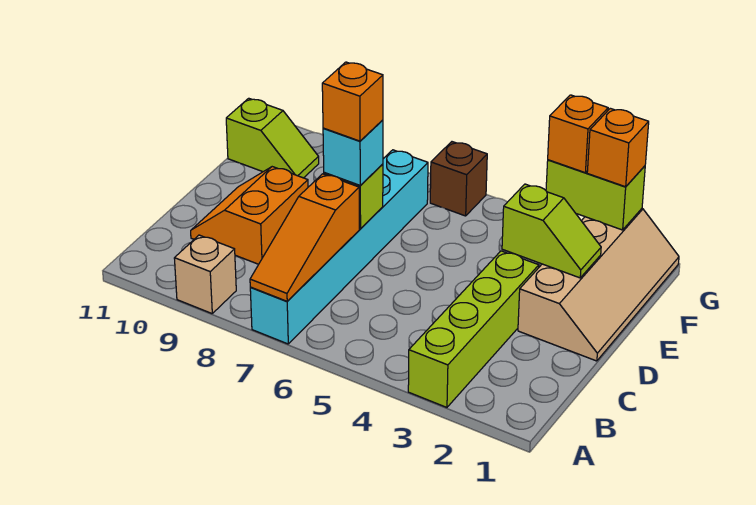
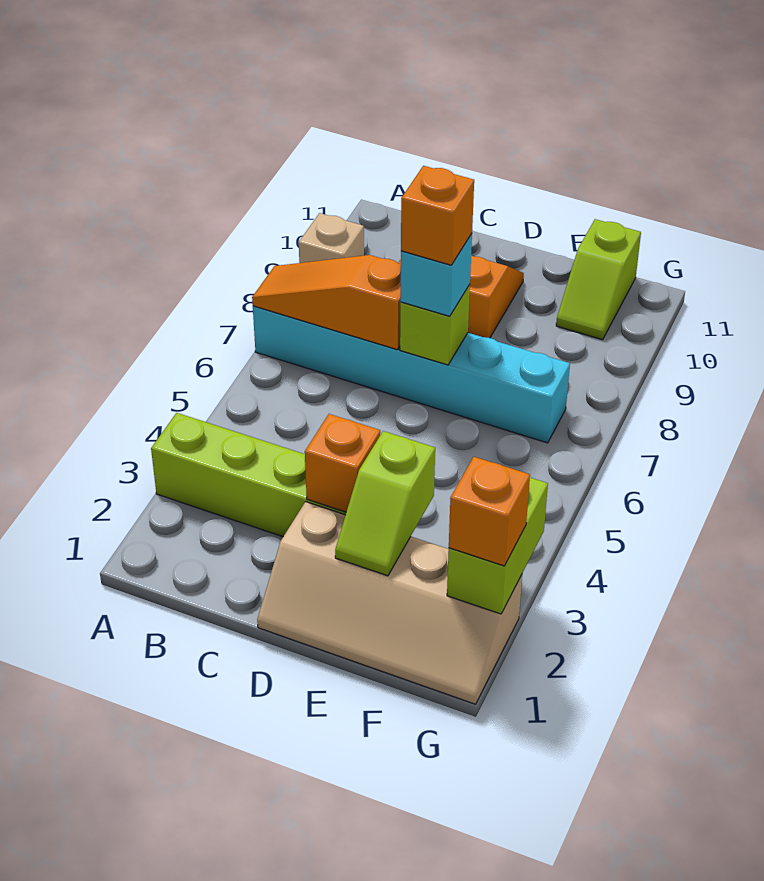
orange brick G3 level 3 -> orange brick D3 level 2
brown brick G6 level 1 -> none

